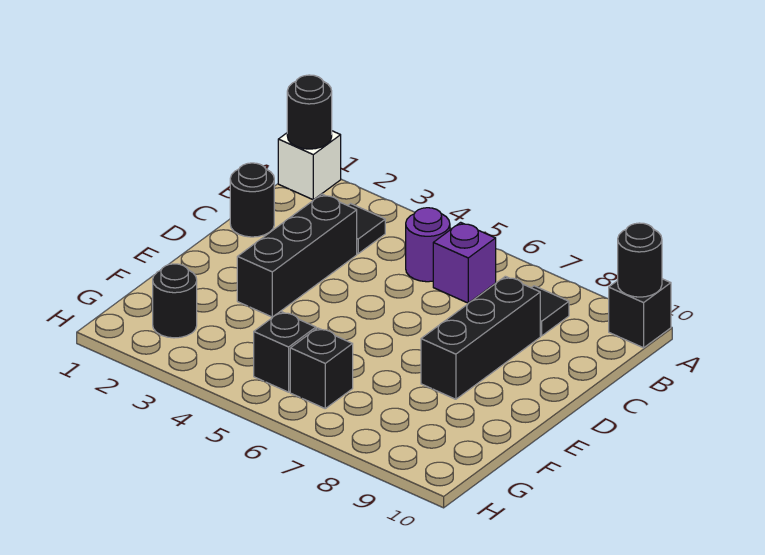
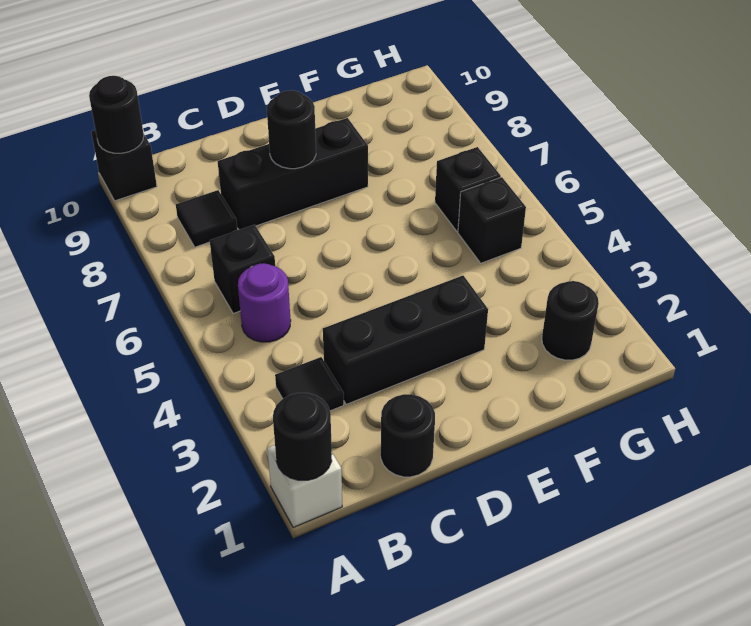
purple brick B6 level 1 -> black brick B6 level 1
none -> black round brick D8 level 2

